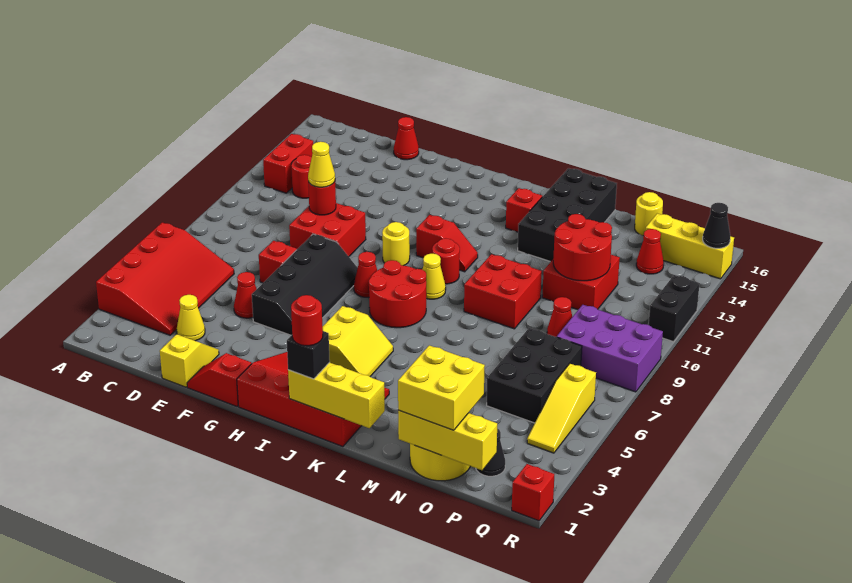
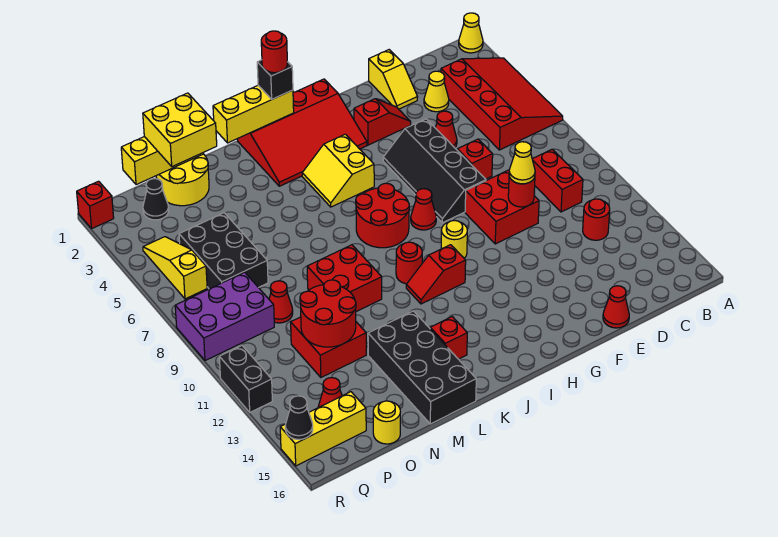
red slope A3:C6 level 1 top A -> red slope A3:C6 level 1 top C
red brick B12:B13 level 1 -> red brick C9:C10 level 1
red slope F1:G1 level 1 top G -> red slope F3:G3 level 1 top G
yellow cone J9 level 1 -> yellow cone A1 level 1

